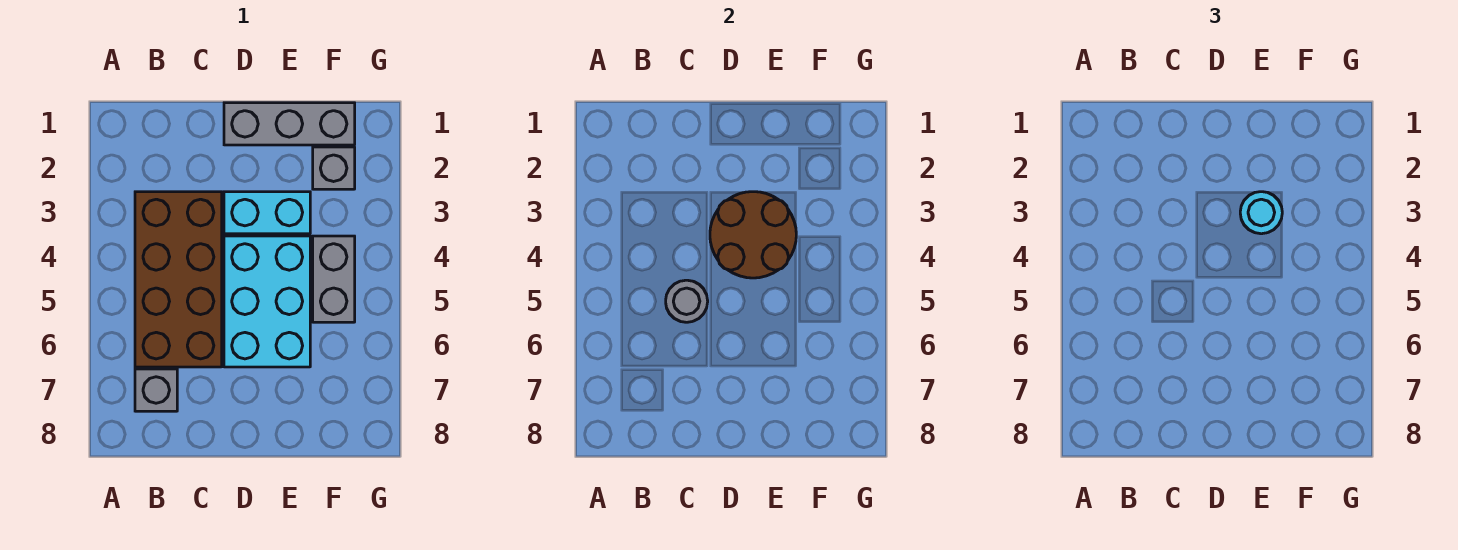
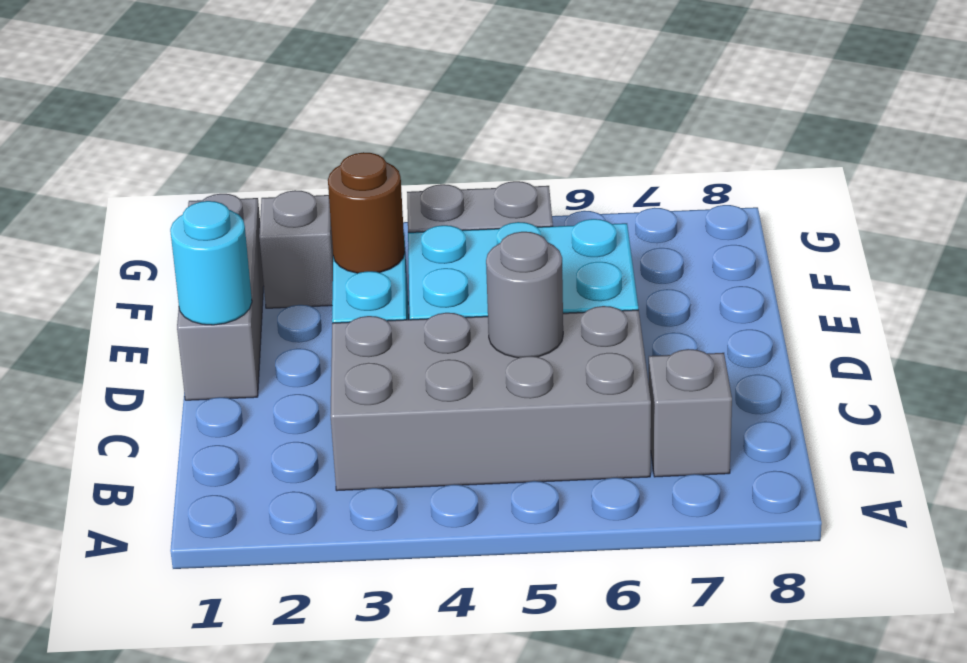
brown brick B3:C6 level 1 -> grey brick B3:C6 level 1
brown round brick D3:E4 level 2 -> brown round brick E3 level 2
cyan round brick E3 level 3 -> cyan round brick D1 level 2

